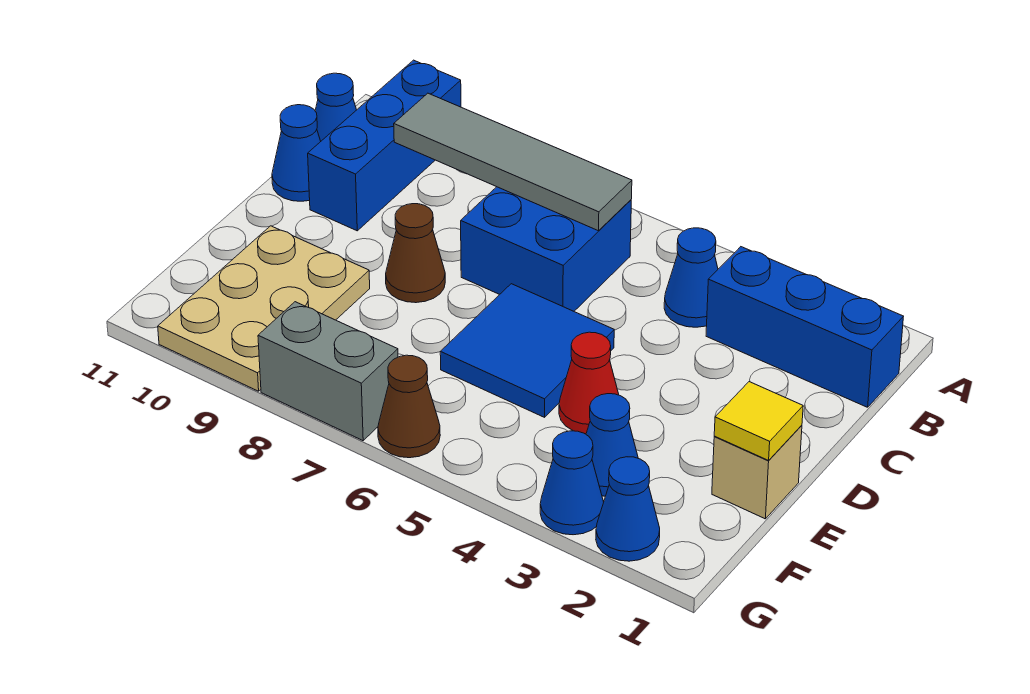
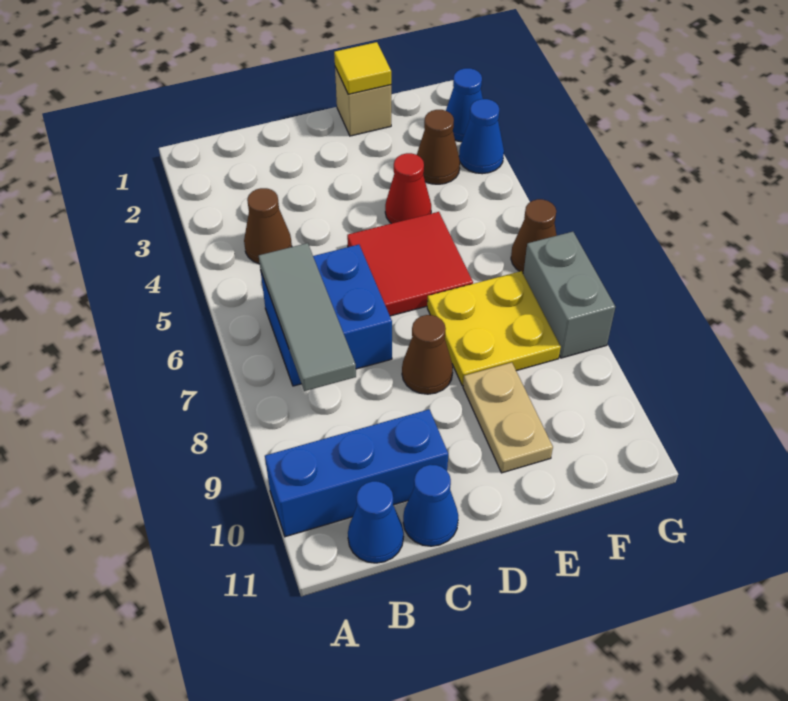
blue brick B1:B3 level 1 -> none
blue cone B4 level 1 -> brown cone B4 level 1
grey tile B6:B9 level 2 -> grey tile B6:B8 level 2
blue tile D5:E6 level 1 -> red tile D5:E6 level 1
none -> yellow plate E7:F8 level 1
tan plate E9:G10 level 1 -> tan plate E9:E10 level 1
blue cone F3 level 1 -> brown cone F3 level 1

